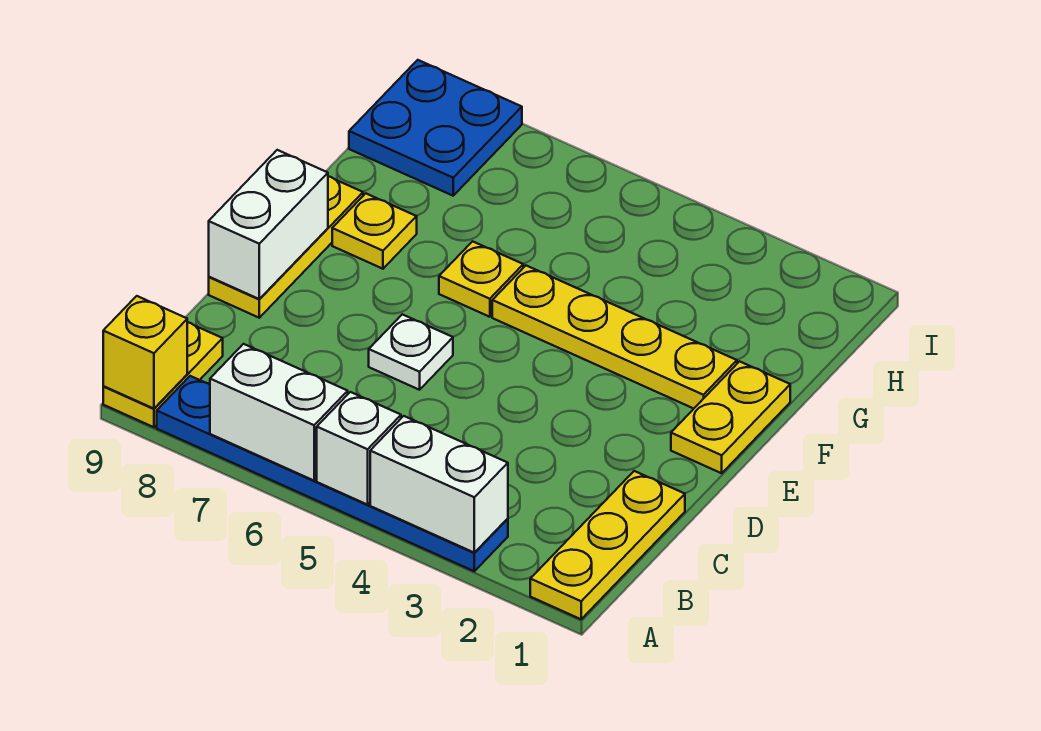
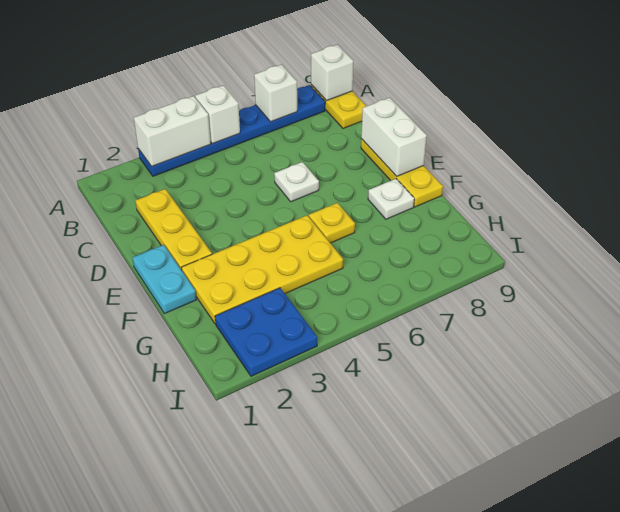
yellow plate A1:C1 level 1 -> yellow plate C2:E2 level 1
white brick A6:A7 level 2 -> white brick A7 level 2
yellow brick A9 level 2 -> white brick A9 level 2
yellow plate E1:F1 level 1 -> cyan plate E1:F1 level 1
yellow plate F2:F5 level 1 -> yellow plate F2:G5 level 1
yellow plate F8 level 1 -> white plate F8 level 1
blue plate H8:I9 level 1 -> blue plate H2:I3 level 1

